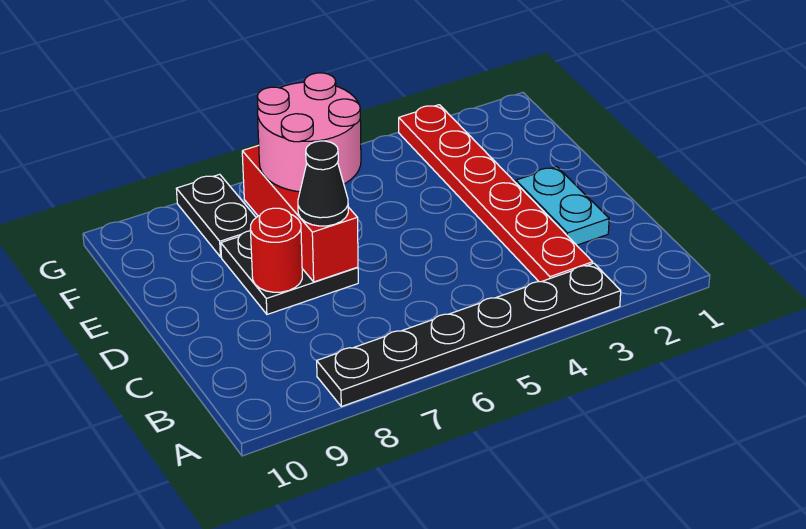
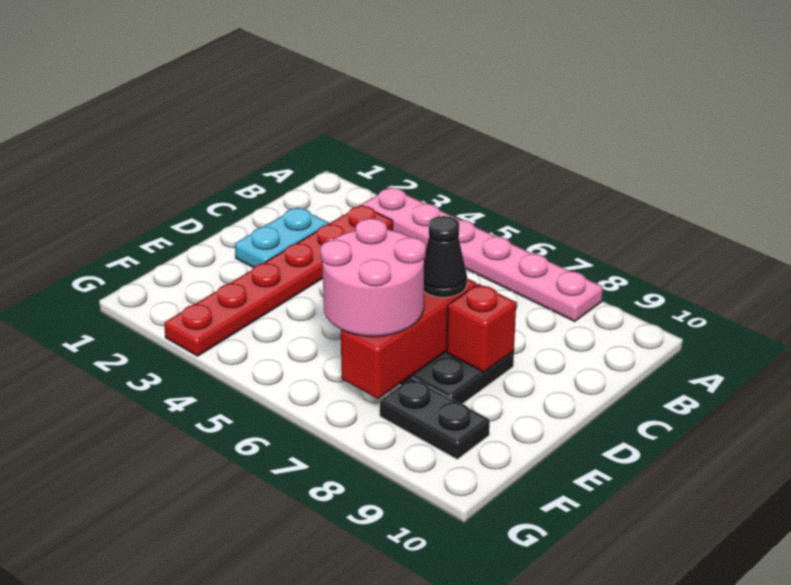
black plate A3:A8 level 1 -> pink plate A3:A8 level 1
red round brick D8 level 2 -> red brick D8 level 2
black plate F8:G8 level 1 -> black plate F8:F9 level 1

